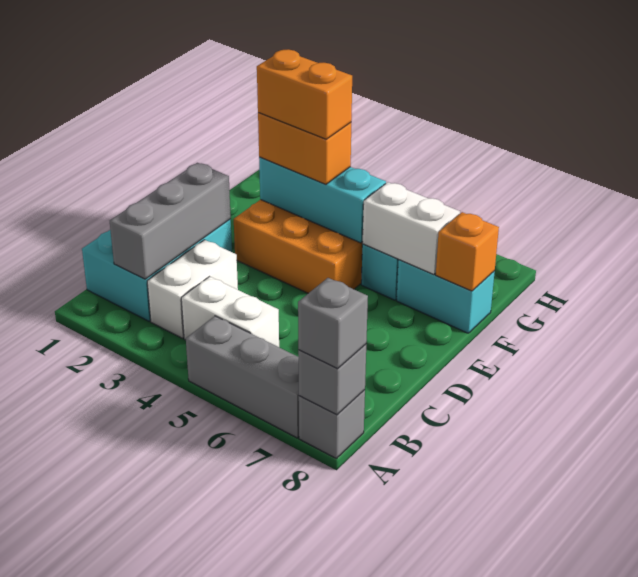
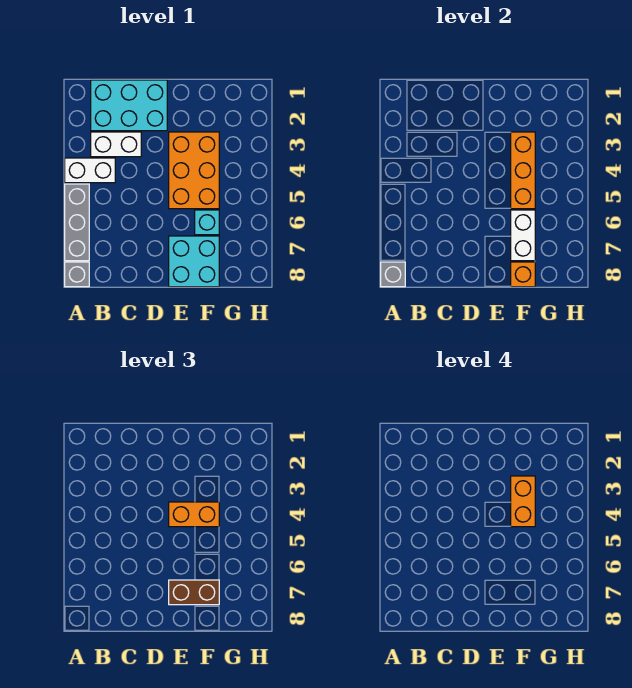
grey brick A8 level 3 -> none
grey brick B2:D2 level 2 -> none
white brick B4:B5 level 1 -> white brick A4:B4 level 1
none -> brown brick E7:F7 level 3
cyan brick F3:F5 level 2 -> orange brick F3:F5 level 2
orange brick F3:F4 level 3 -> orange brick E4:F4 level 3
cyan brick F7:F8 level 1 -> cyan brick E7:F8 level 1

